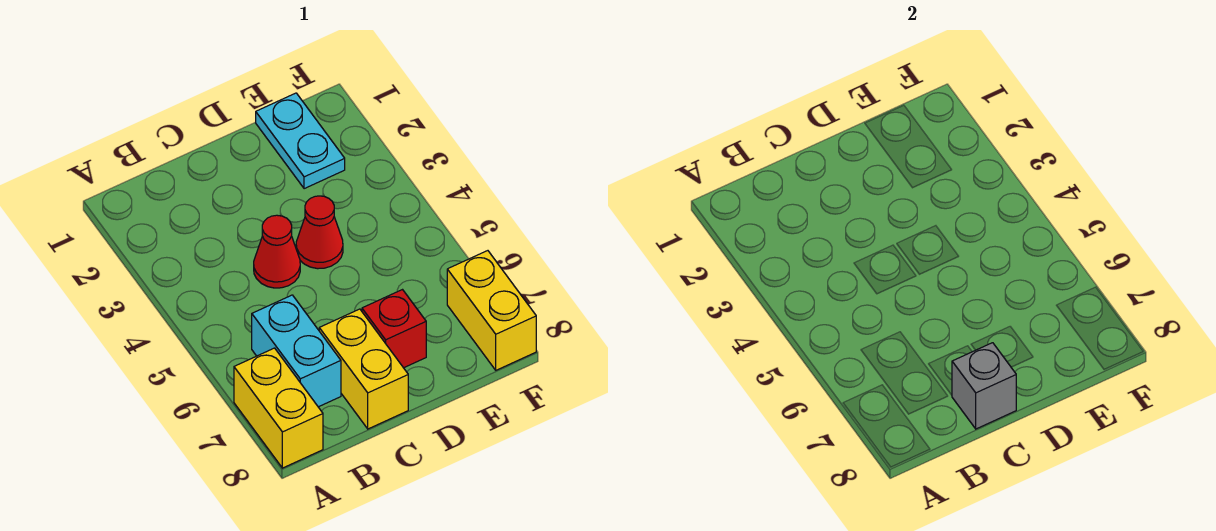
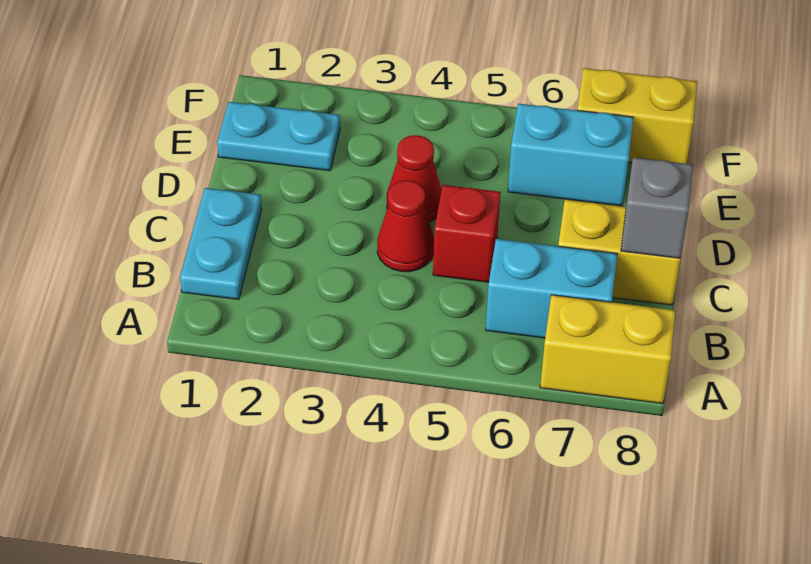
none -> cyan plate B1:C1 level 1
red brick D7 level 1 -> red brick C5 level 1
none -> cyan brick E6:E7 level 1

